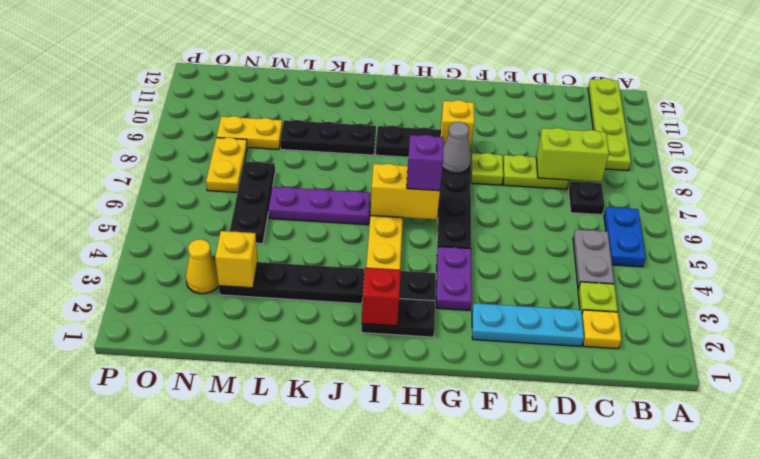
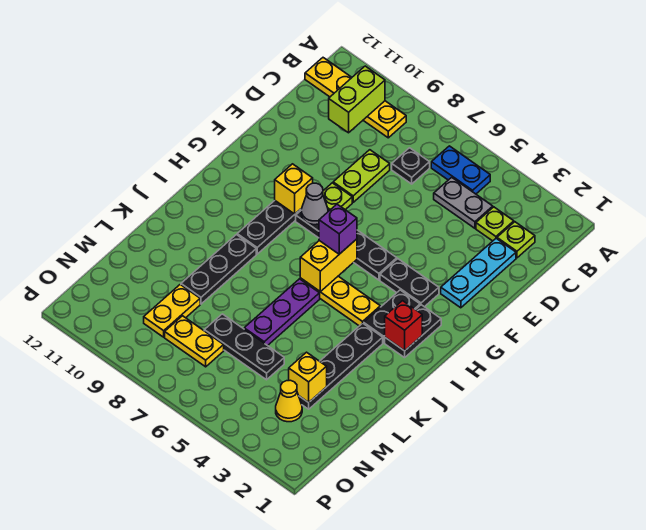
lime plate B9:B12 level 1 -> yellow plate B9:B12 level 1
yellow plate C2 level 1 -> lime plate C2 level 1
lime brick C8:D8 level 2 -> lime brick B10:C10 level 2
purple plate G3:G4 level 1 -> black plate G3:G4 level 1

